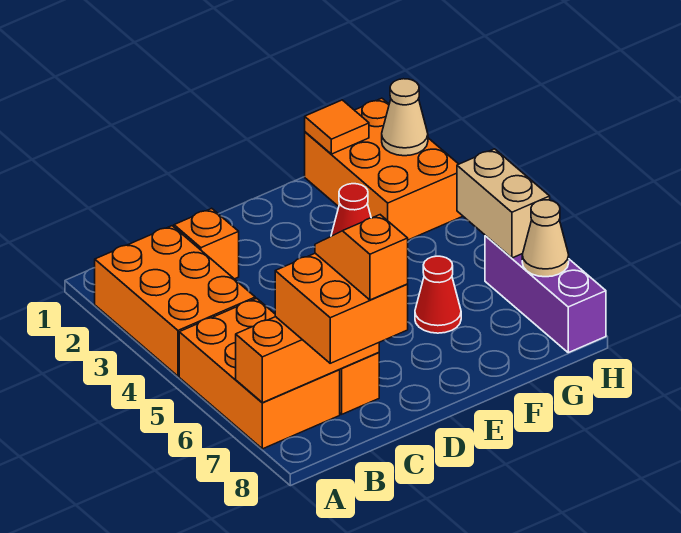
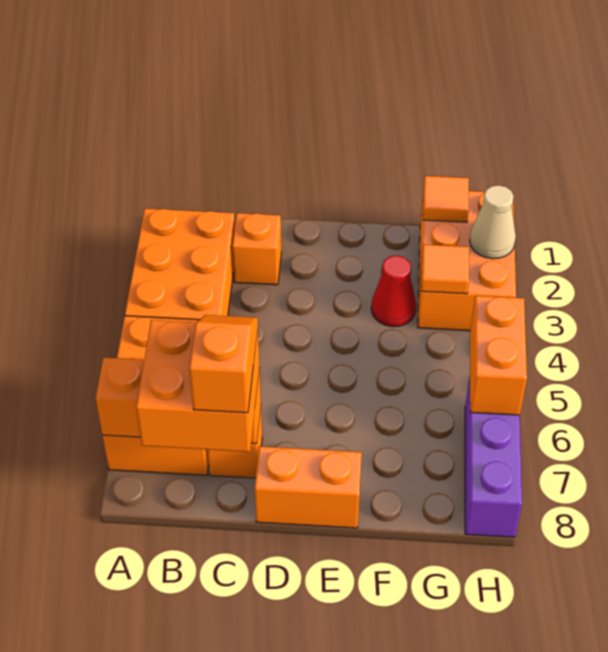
none -> orange brick D8:E8 level 1
red cone F6 level 1 -> none
none -> orange tile G3 level 2
tan brick H5:H6 level 2 -> orange brick H5:H6 level 2
tan cone H7 level 2 -> none

